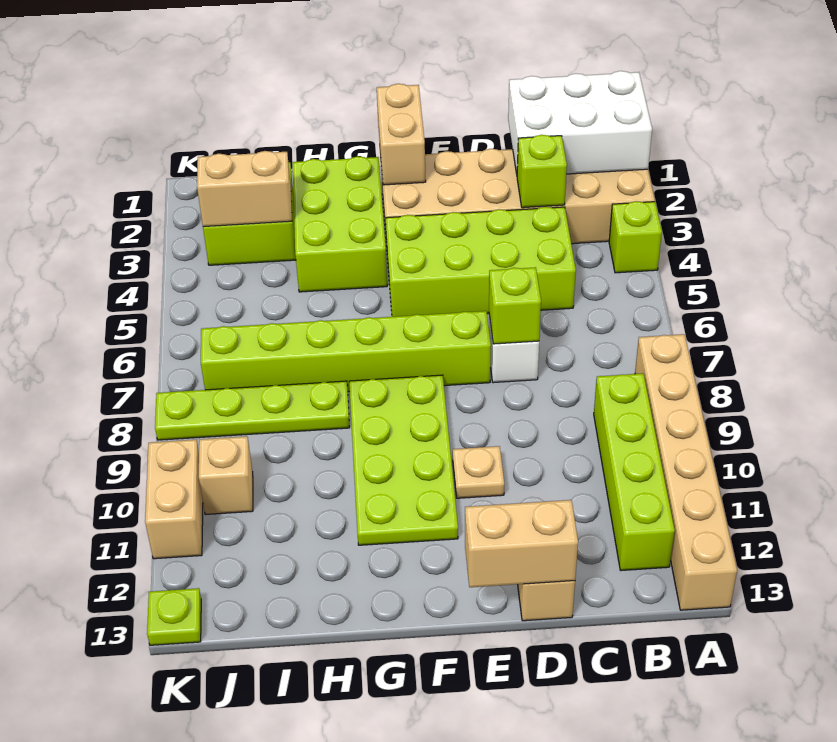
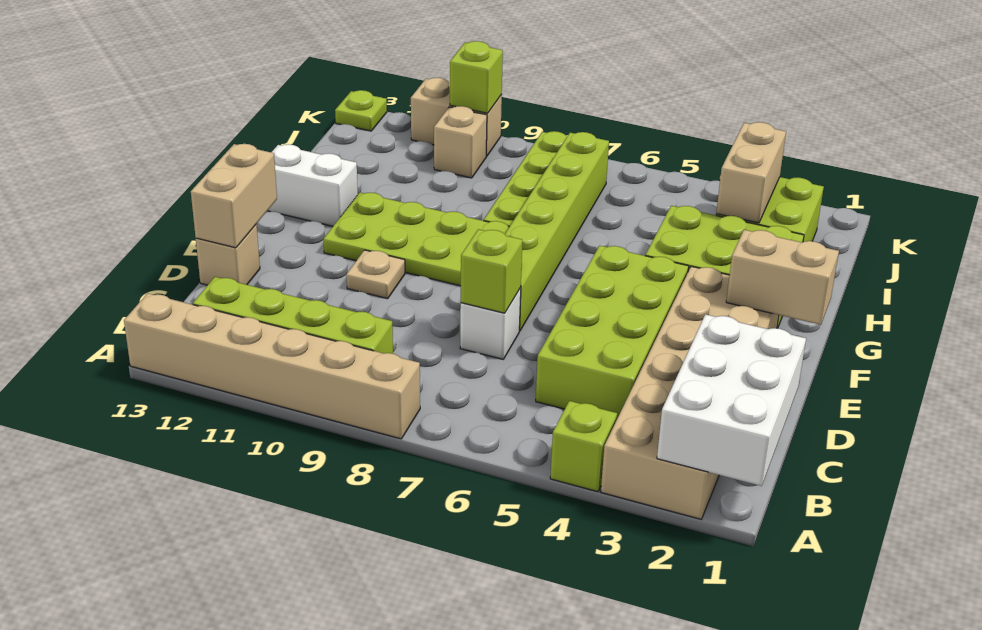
lime brick C3 level 2 -> lime brick K10 level 2
none -> white brick G12:G13 level 1

